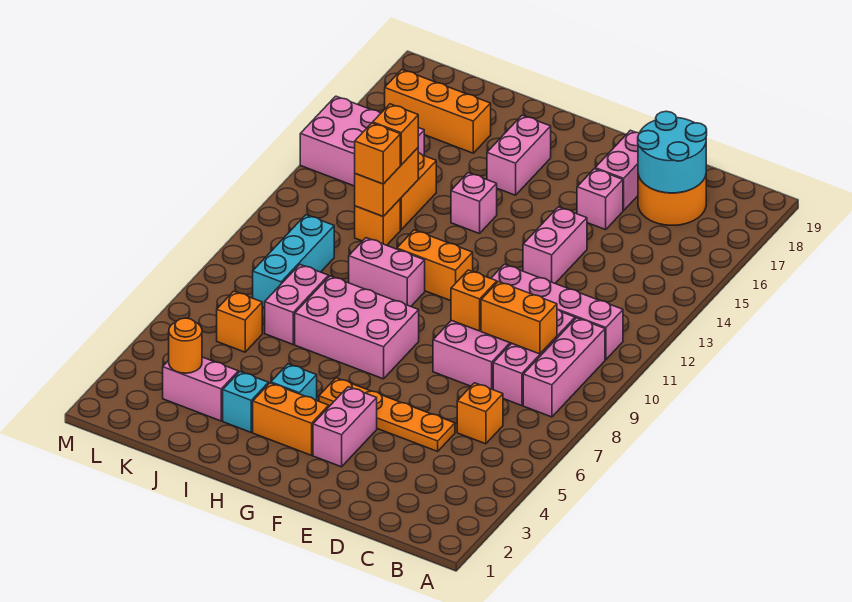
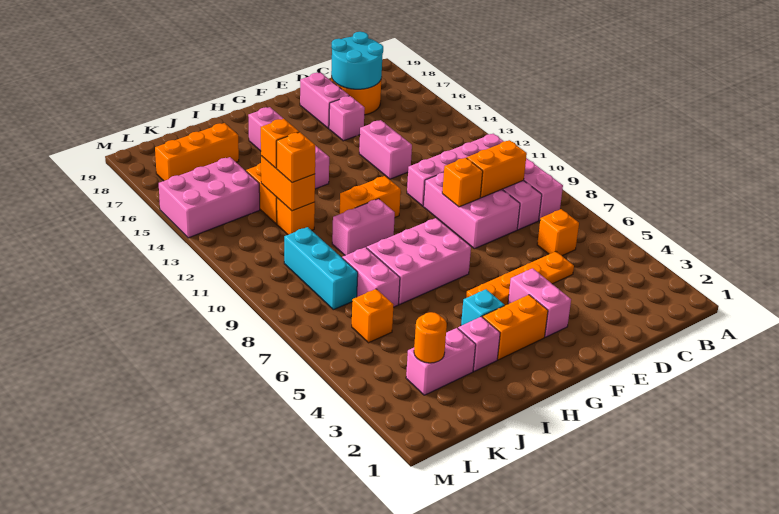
cyan brick I3 level 1 -> pink brick I3 level 1

